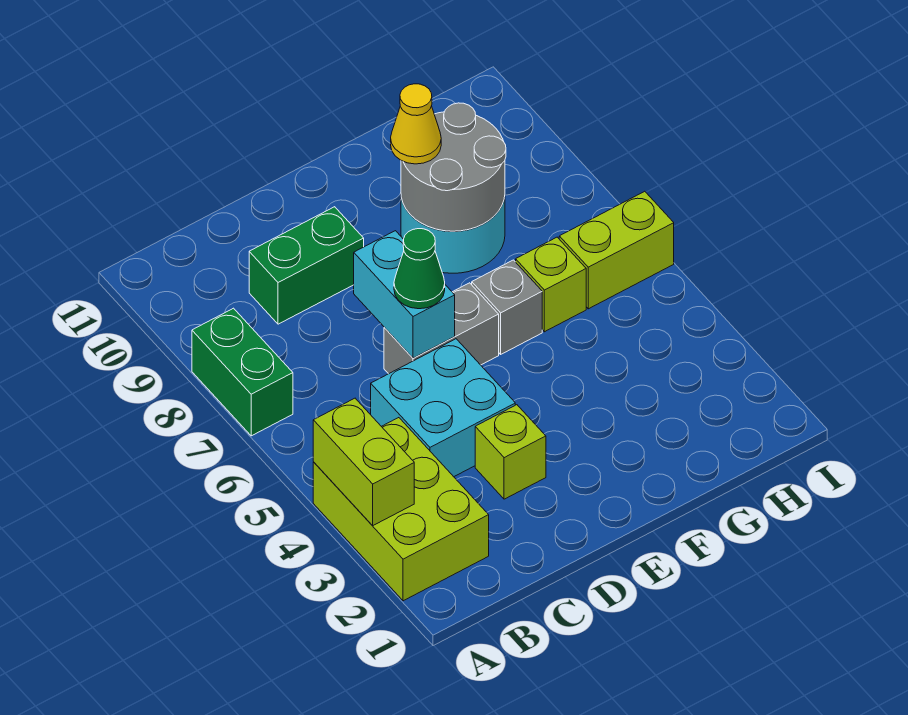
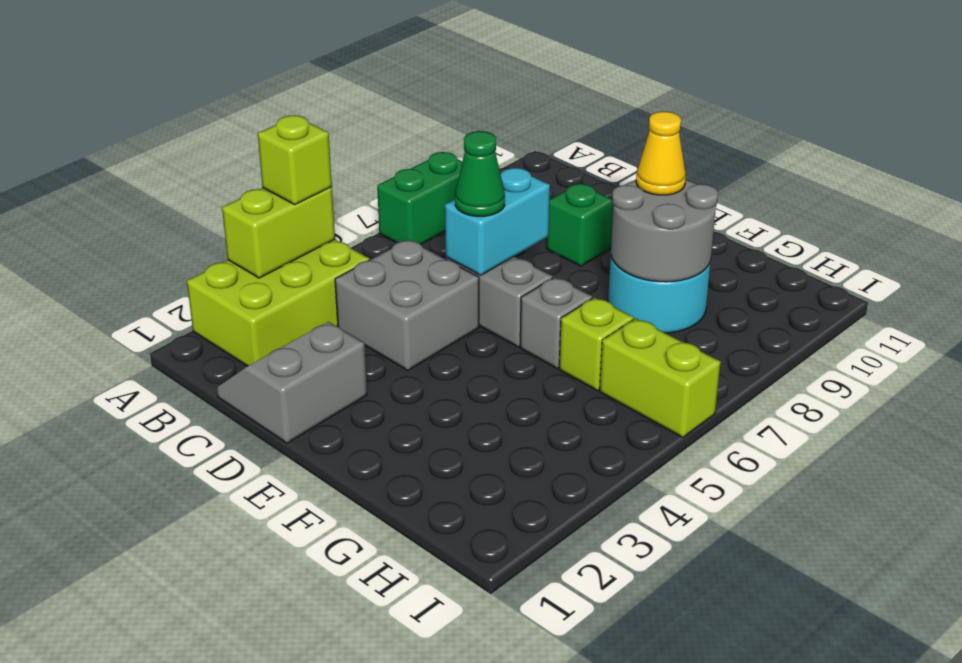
none -> grey slope C1:D2 level 1 top D
cyan brick C4:D5 level 1 -> grey brick C4:D5 level 1
green brick C9:D9 level 1 -> green brick D9 level 1
lime brick D3 level 1 -> lime brick A4 level 3

